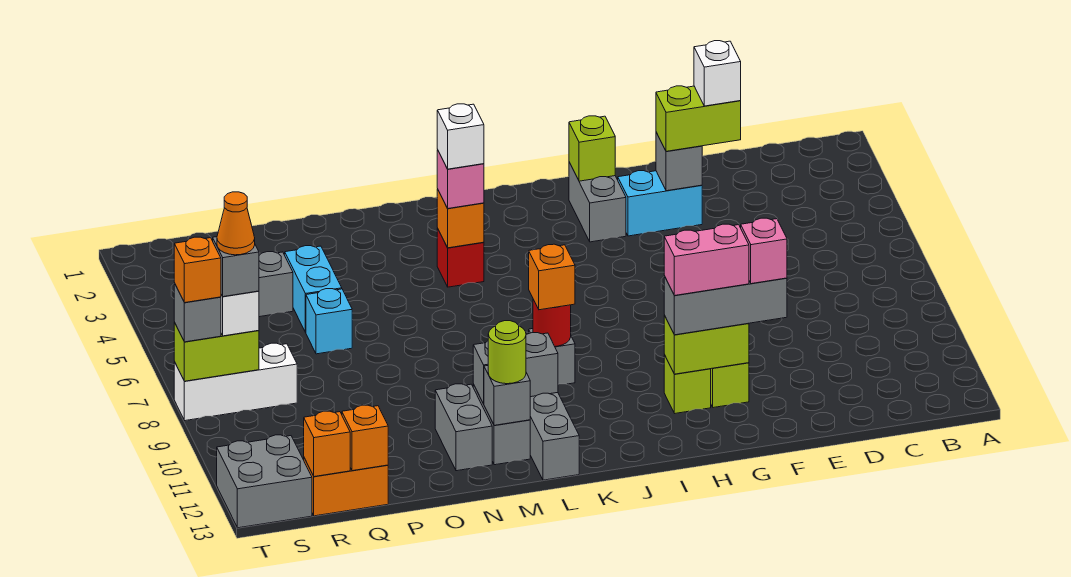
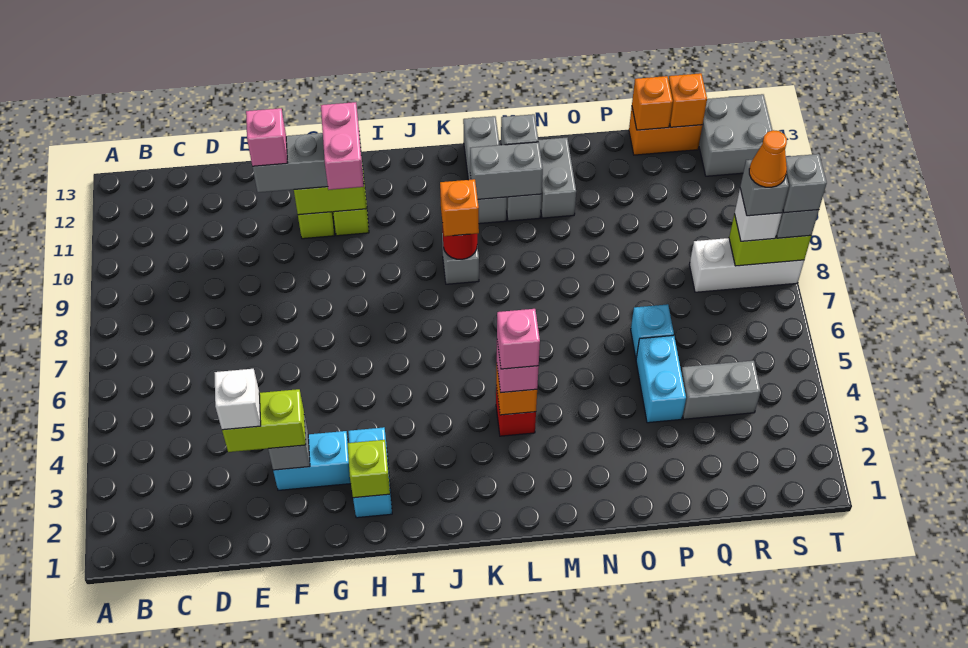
pink brick G11:H11 level 4 -> pink brick H10:H11 level 4
grey brick H2:H3 level 1 -> cyan brick H2:H3 level 1
white brick L4 level 4 -> pink brick L4 level 4
lime round brick M12 level 3 -> none
orange brick T8 level 4 -> grey brick T8 level 4

